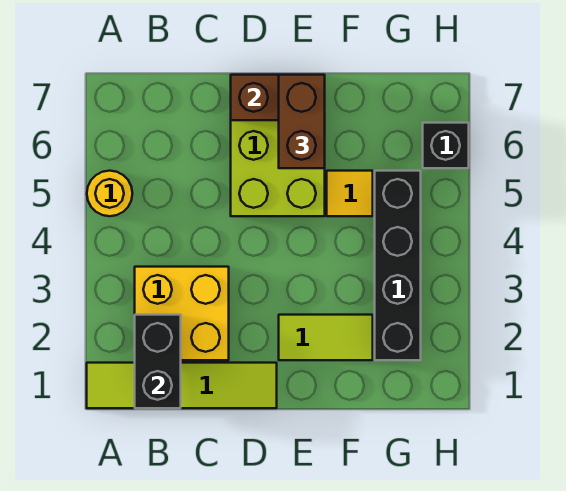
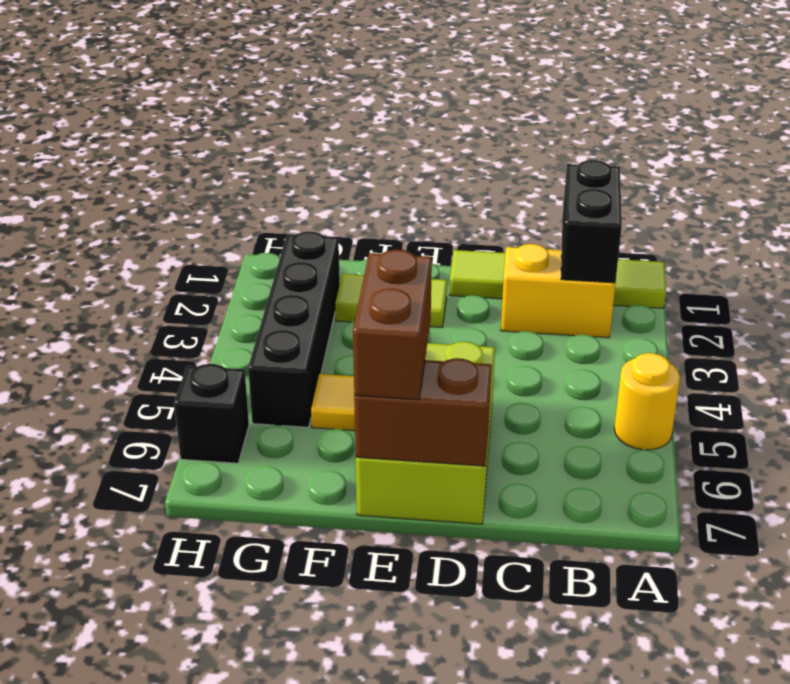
yellow brick B2:C3 level 1 -> yellow brick B2:C2 level 1

